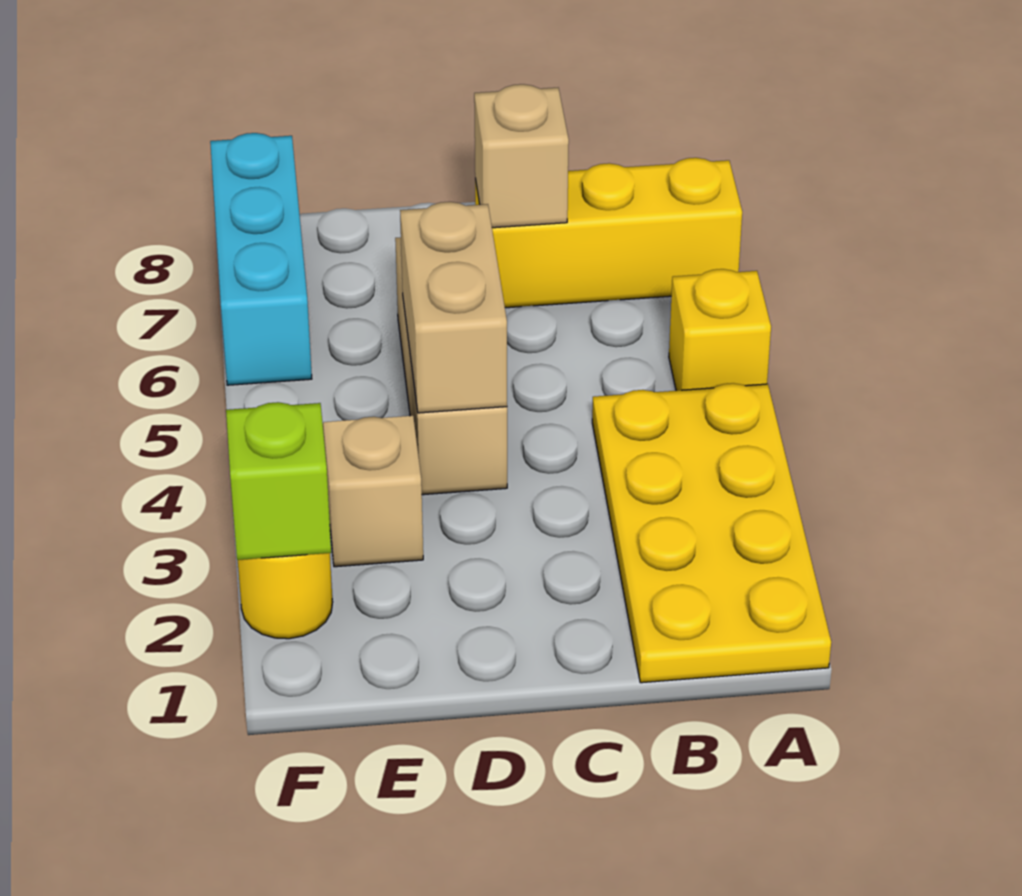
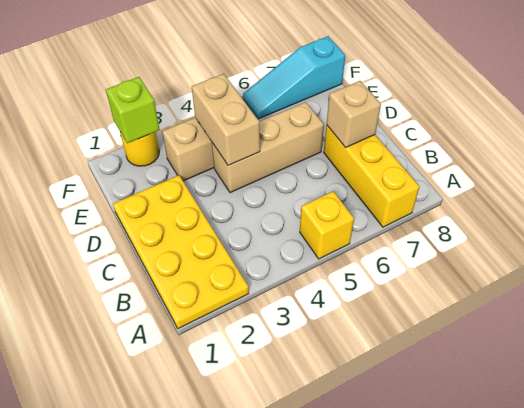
yellow plate A1:B4 level 1 -> yellow plate A1:D2 level 1
tan brick D4:D5 level 2 -> tan brick D4:E4 level 2
cyan brick F6:F8 level 1 -> cyan slope F6:F8 level 1 top 8

